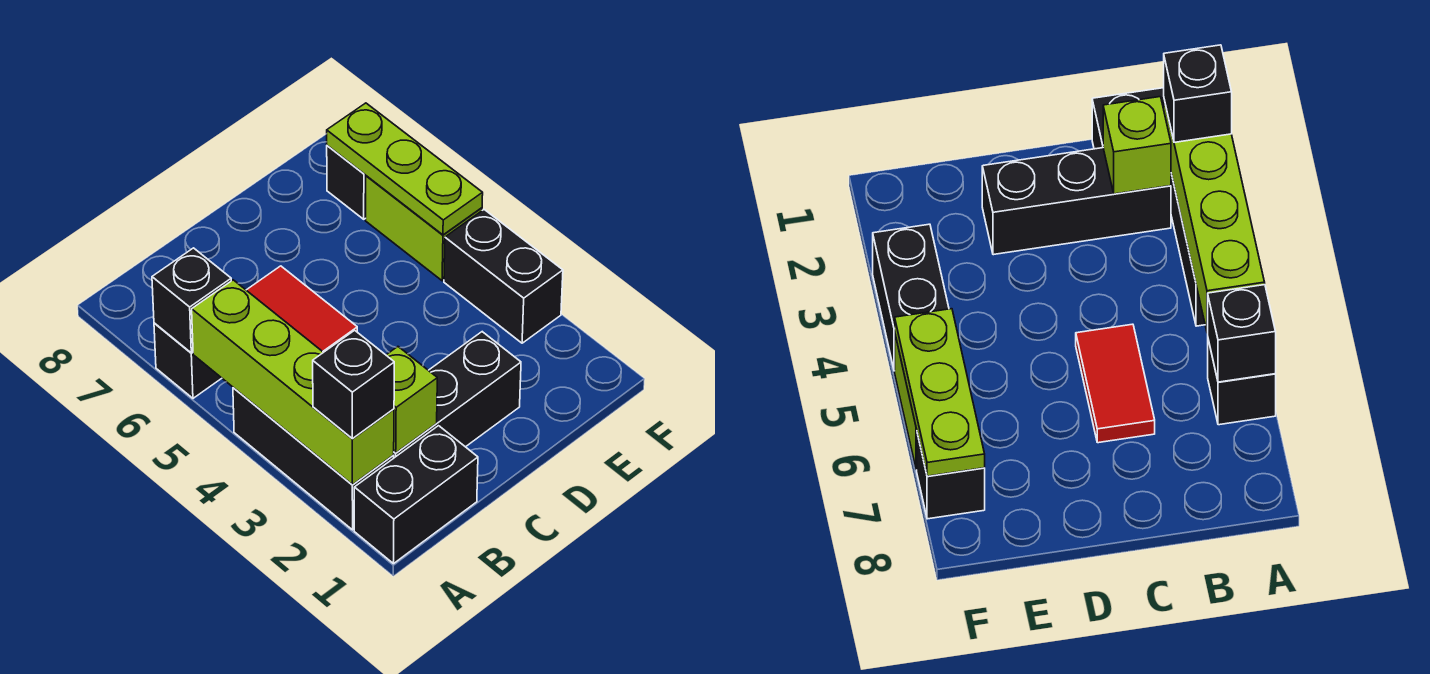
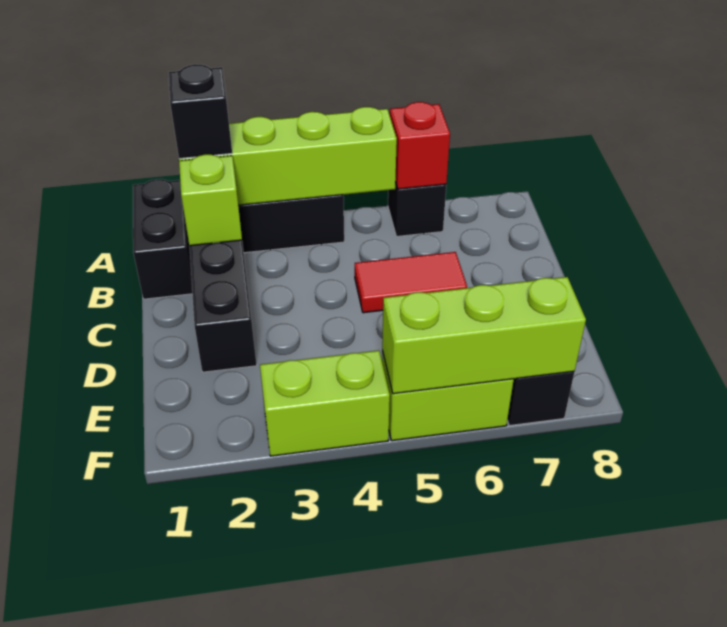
black brick A6 level 2 -> red brick A6 level 2
black brick F3:F4 level 1 -> lime brick F3:F4 level 1
lime plate F5:F7 level 2 -> lime brick F5:F7 level 2

